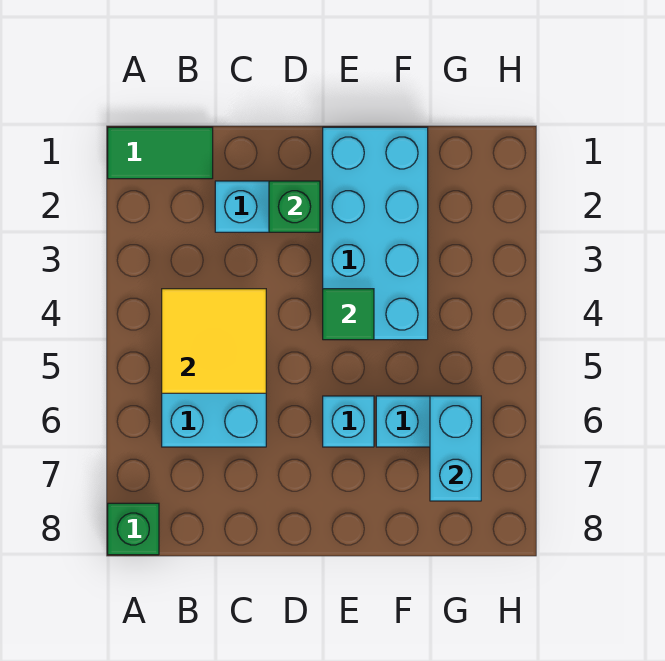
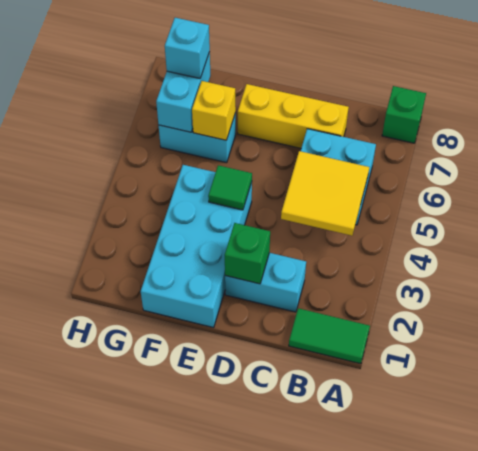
none -> yellow brick C7:E7 level 1
cyan brick E6 level 1 -> cyan brick G7 level 3
none -> yellow brick F6 level 2

